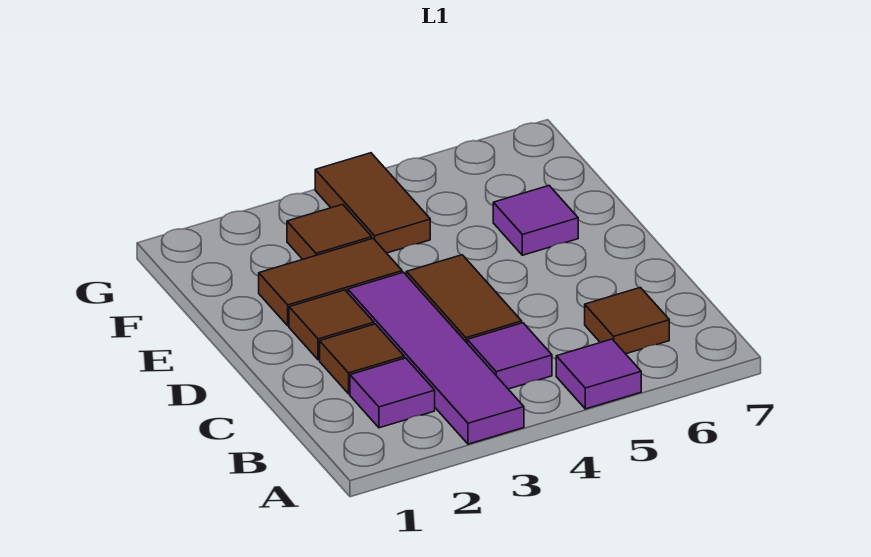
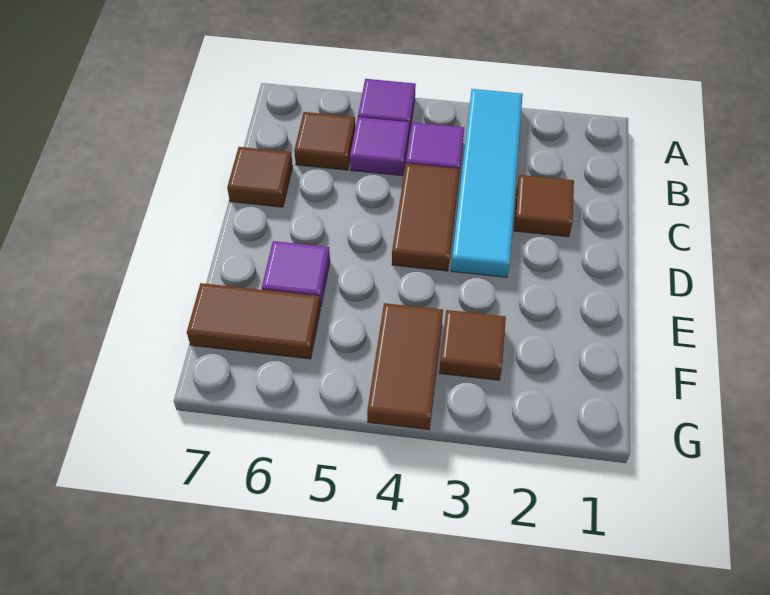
purple tile A3:D3 level 1 -> cyan tile A3:D3 level 1
purple tile B2 level 1 -> purple tile B5 level 1
brown tile D2 level 1 -> brown tile C7 level 1
brown tile E2:E3 level 1 -> brown tile F6:F7 level 1

